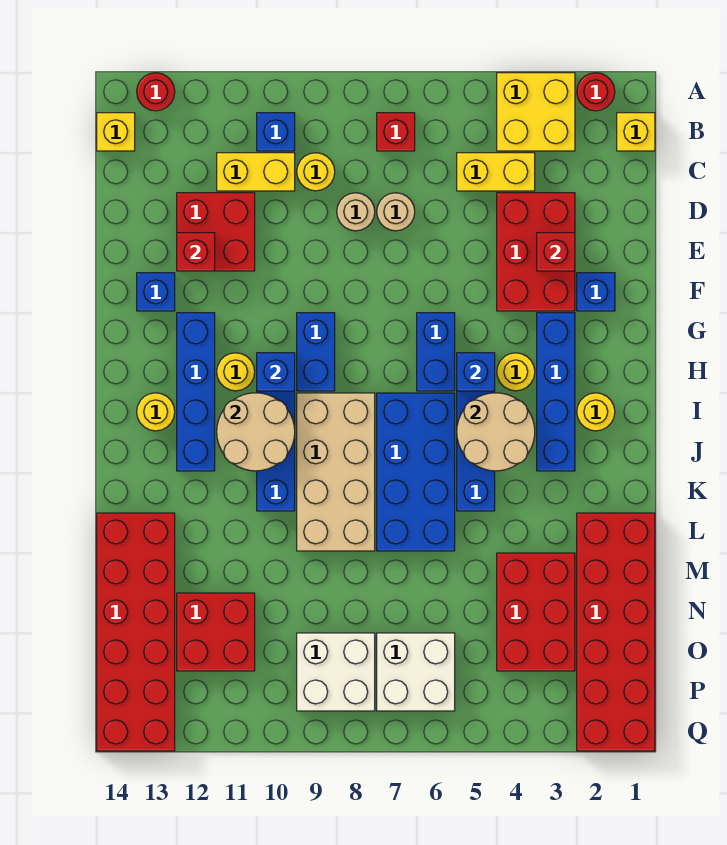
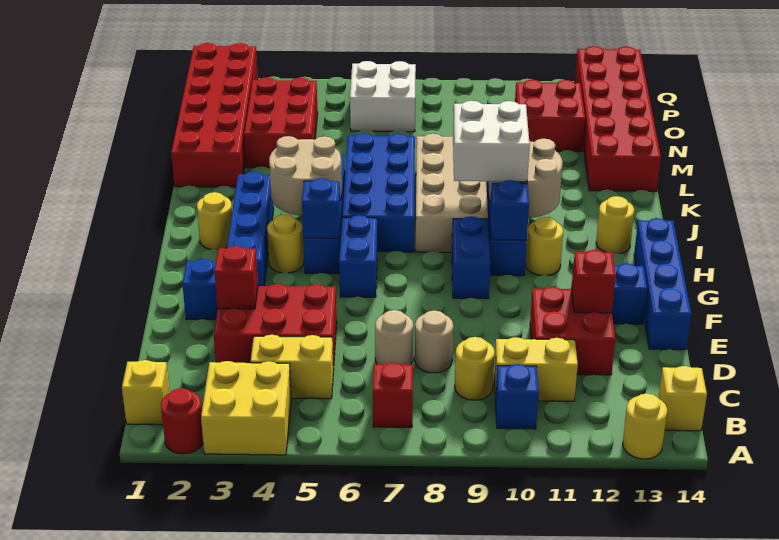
red round brick A13 level 1 -> yellow round brick A13 level 1
red brick D3:F4 level 1 -> red brick D3:E5 level 1
blue brick G12:J12 level 1 -> blue brick E14:H14 level 1
white brick O8:P9 level 1 -> white brick I9:J10 level 3

